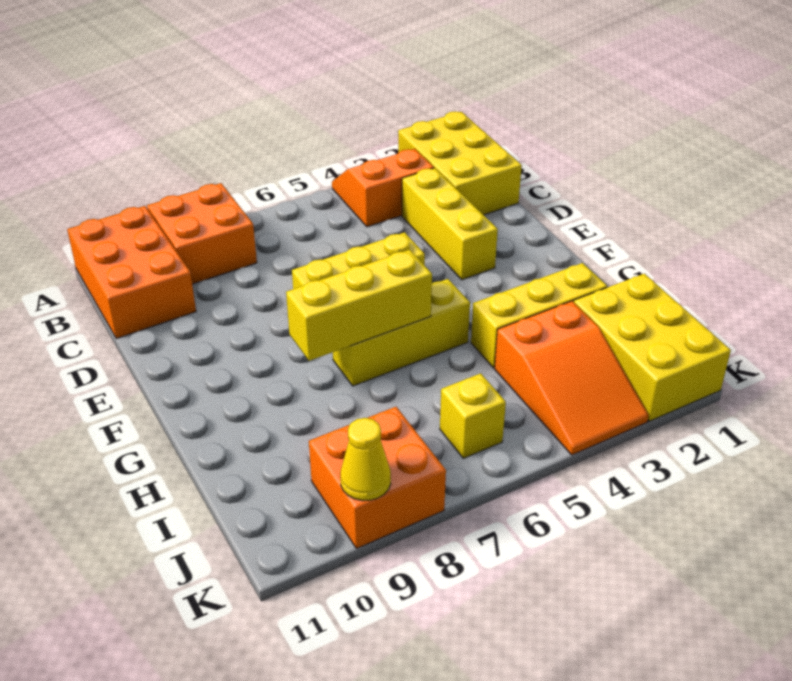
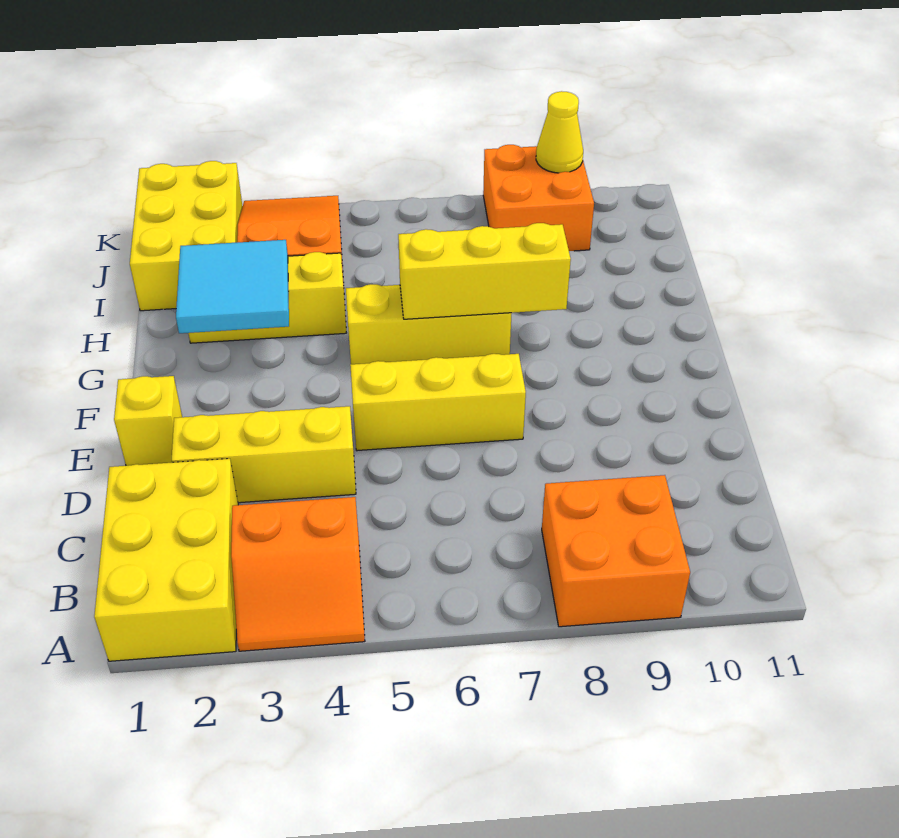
orange brick A10:C11 level 1 -> none
yellow brick C3:E3 level 1 -> yellow brick D2:D4 level 1
none -> cyan tile G2:H3 level 2
yellow brick J6 level 1 -> yellow brick E1 level 1

